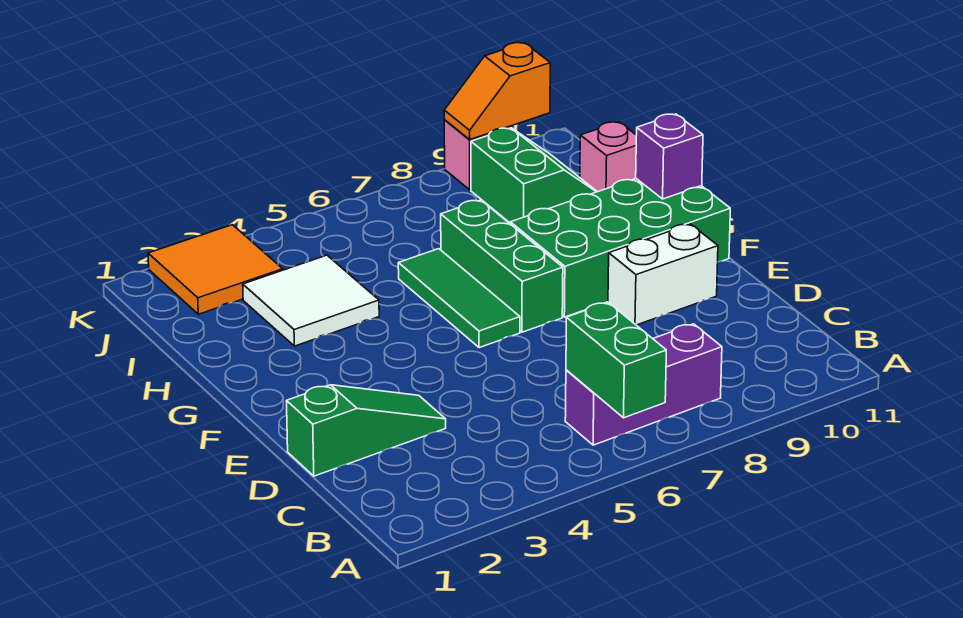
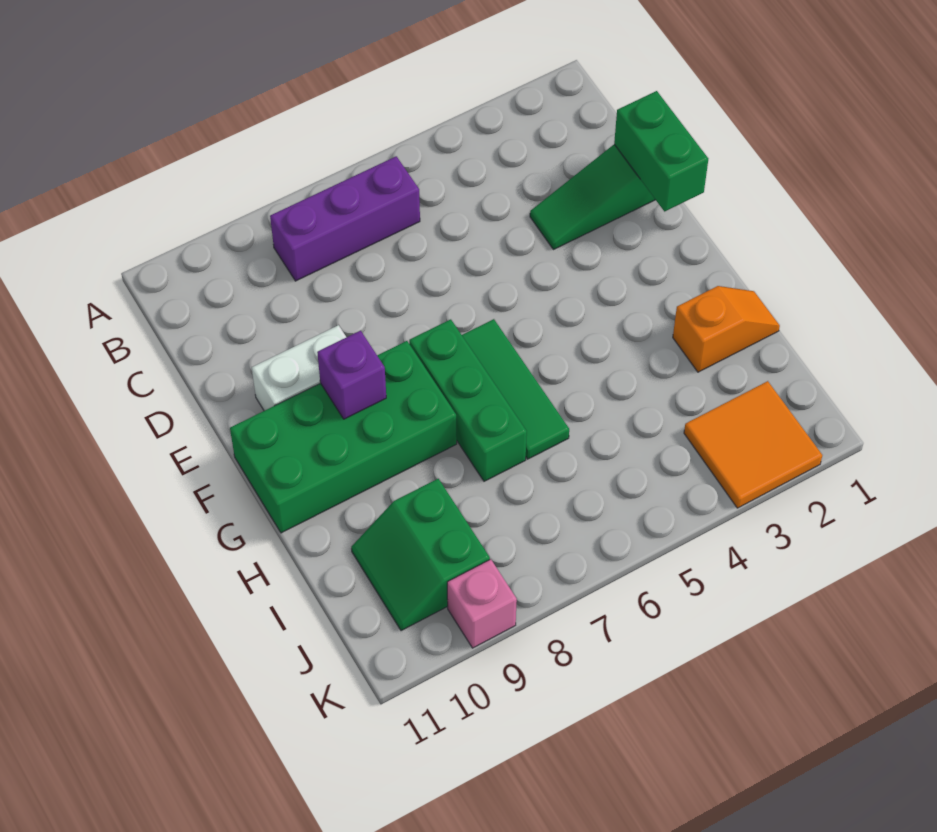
green brick A6:B6 level 2 -> green brick D1:E1 level 2
purple brick G11 level 2 -> purple brick F9 level 2
white tile H3:I4 level 1 -> none
pink brick I11 level 1 -> none
orange slope K9:K10 level 2 top 10 -> orange slope H1:H2 level 1 top 2

